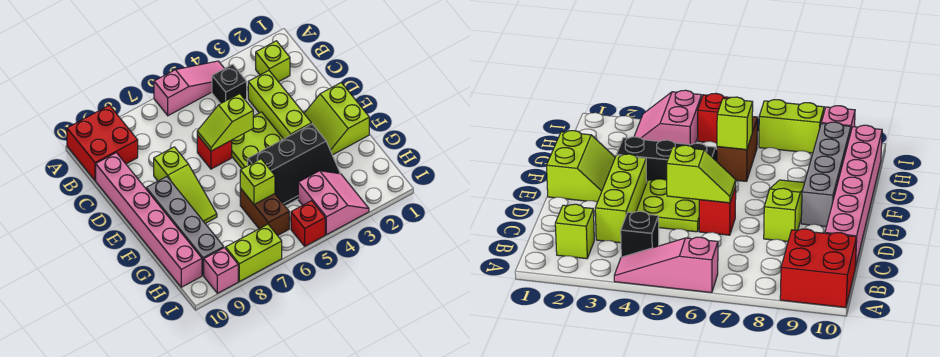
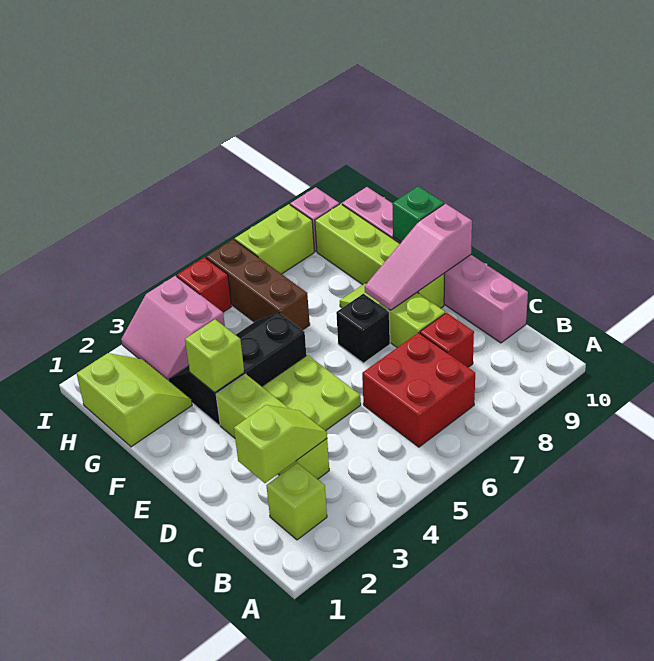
pink slope A4:A6 level 1 top 6 -> pink slope E8:E10 level 2 top 10
red brick A9:B10 level 1 -> red brick B6:C7 level 1
black brick B4 level 1 -> black brick E7 level 1
lime slope D5:D6 level 2 top 5 -> lime slope C2:C3 level 2 top 2
red brick D6 level 1 -> red brick C8 level 1
lime slope E1:F2 level 1 top 1 -> lime slope G1:H2 level 1 top 1
grey brick E9:H9 level 1 -> lime brick E9:H9 level 1
none -> green brick F10 level 2
brown brick G6:H6 level 1 -> brown brick G6:I6 level 1
lime brick G6 level 2 -> lime brick F3 level 2

